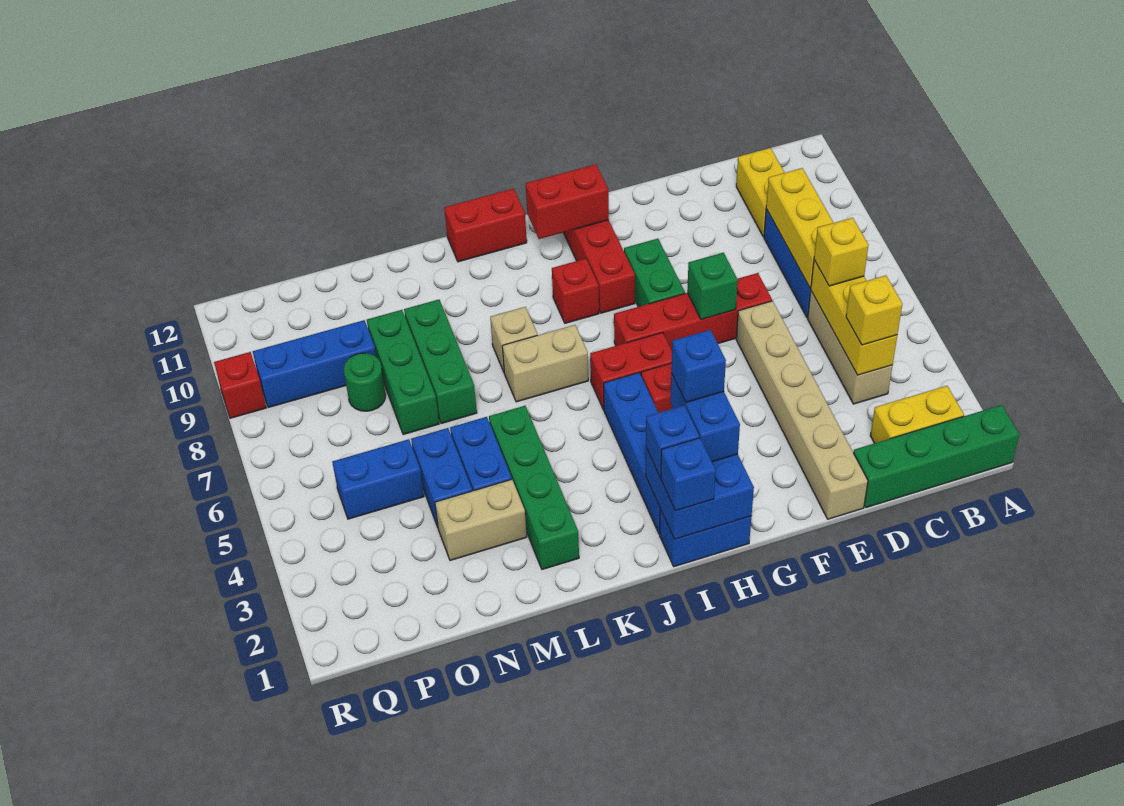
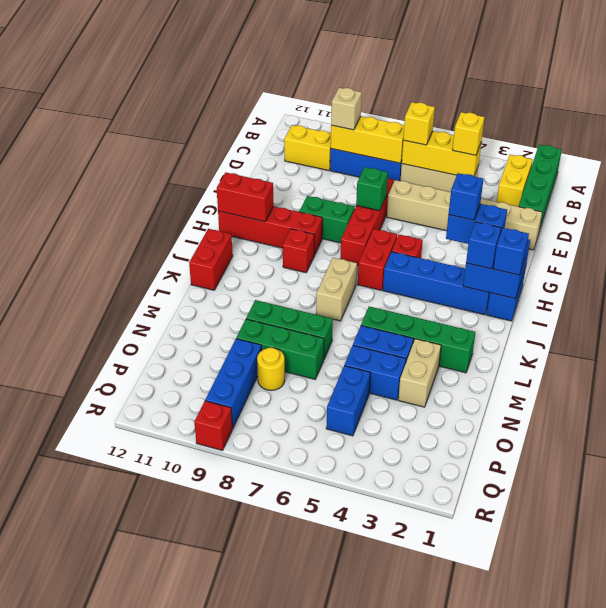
red brick H11:I11 level 2 -> red brick H11:H12 level 2
tan brick K8 level 1 -> tan brick C9 level 3
green round brick O8 level 1 -> yellow round brick O8 level 1

